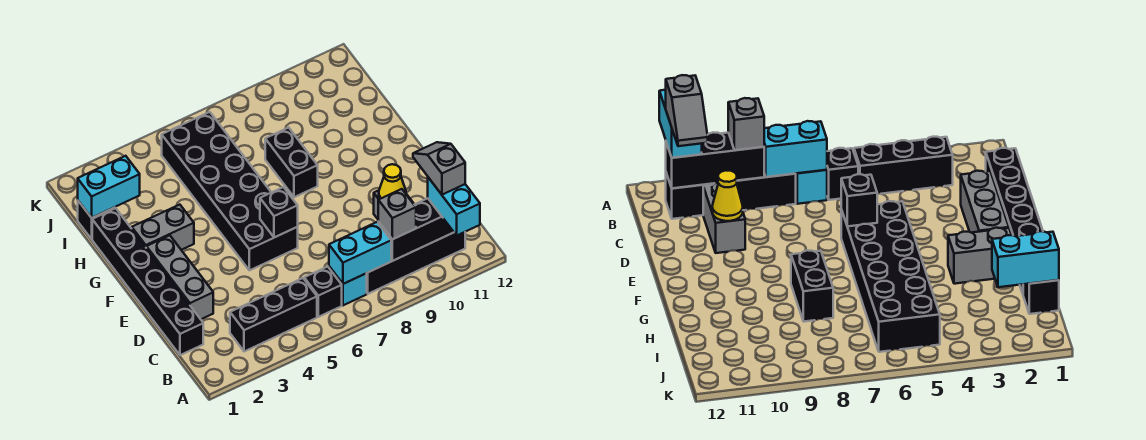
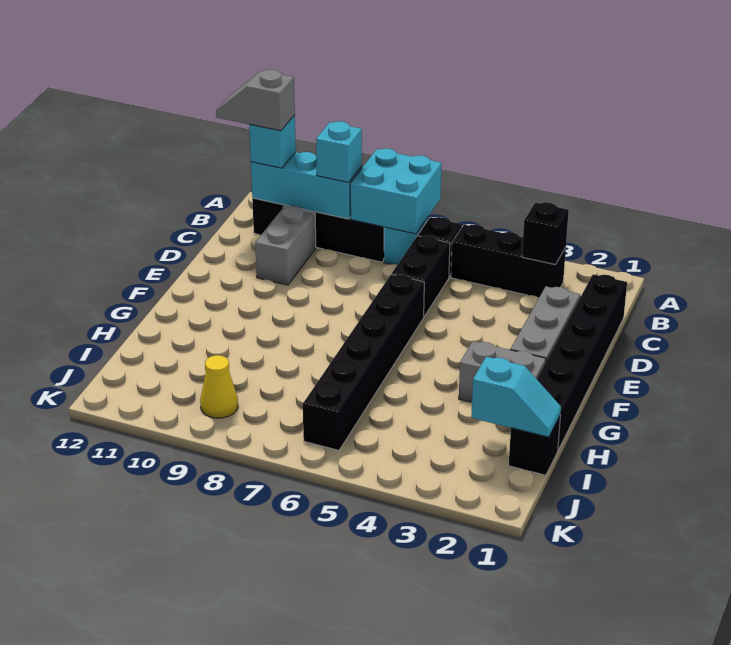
cyan brick A11:B11 level 3 -> cyan brick B11 level 3
cyan brick B7:B8 level 2 -> cyan brick A7:B8 level 2
black brick B9:B11 level 2 -> cyan brick B9:B11 level 2
grey brick B9 level 3 -> cyan brick B9 level 3
grey slope B11:C11 level 4 top B -> grey slope B11:B12 level 4 top 11
yellow cone D10 level 2 -> yellow cone J9 level 1
black brick E5:J6 level 1 -> black brick E6:J6 level 1
black brick E6 level 2 -> black brick B3 level 2
black brick G8:H8 level 1 -> black brick C6:D6 level 1
cyan brick I1:I2 level 2 -> cyan slope I1:I2 level 2 top 2

